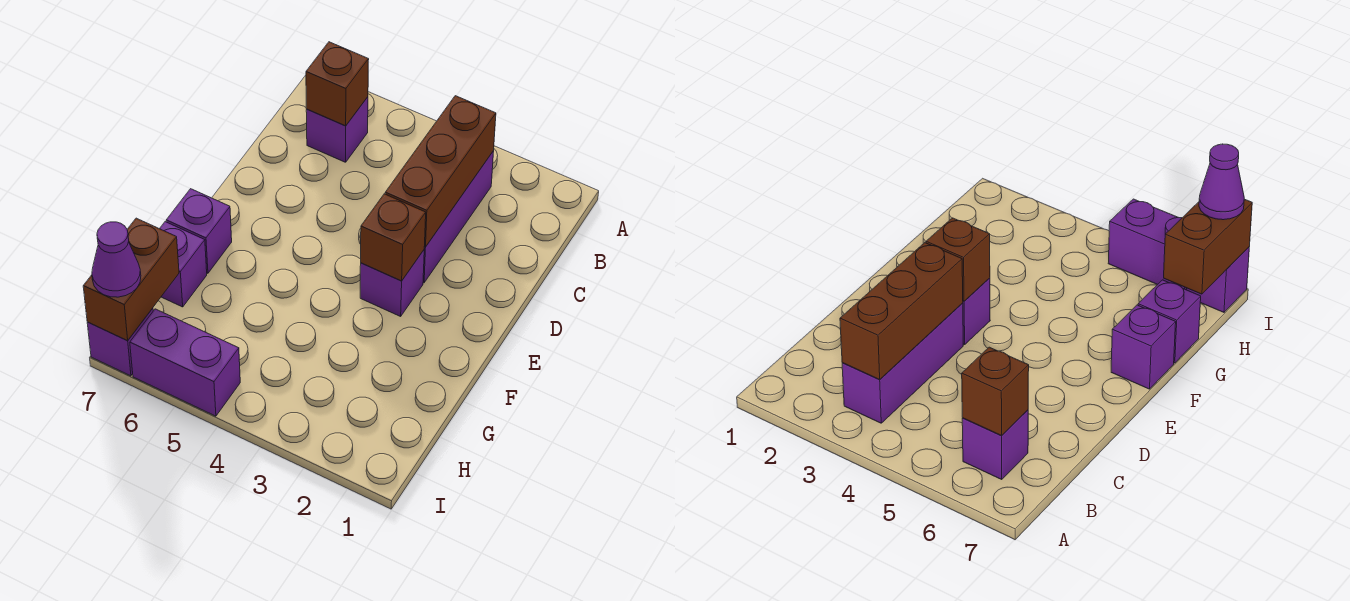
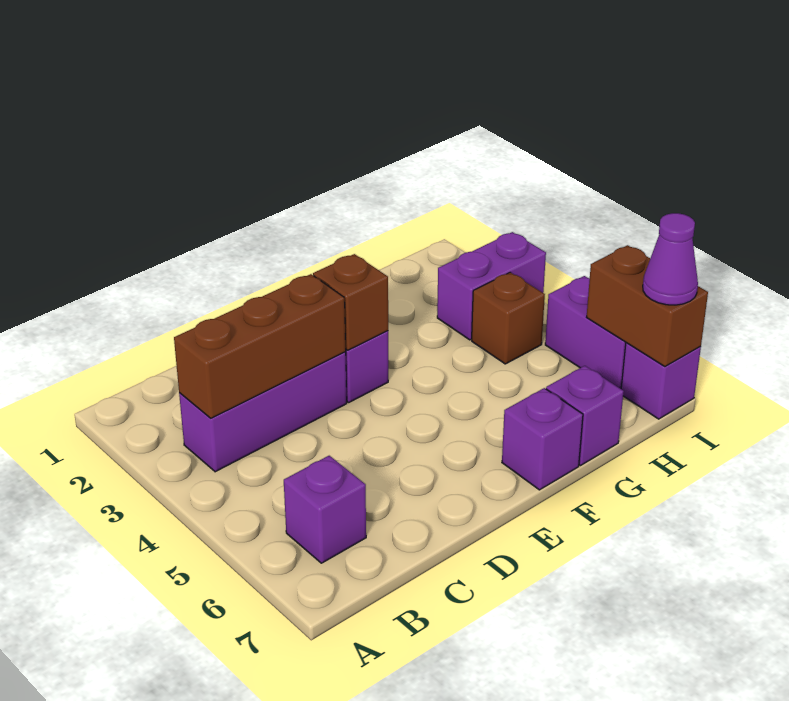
brown brick B6 level 2 -> brown brick H4 level 1
none -> purple brick H3:I3 level 1
brown brick H7:I7 level 2 -> brown brick I6:I7 level 2

